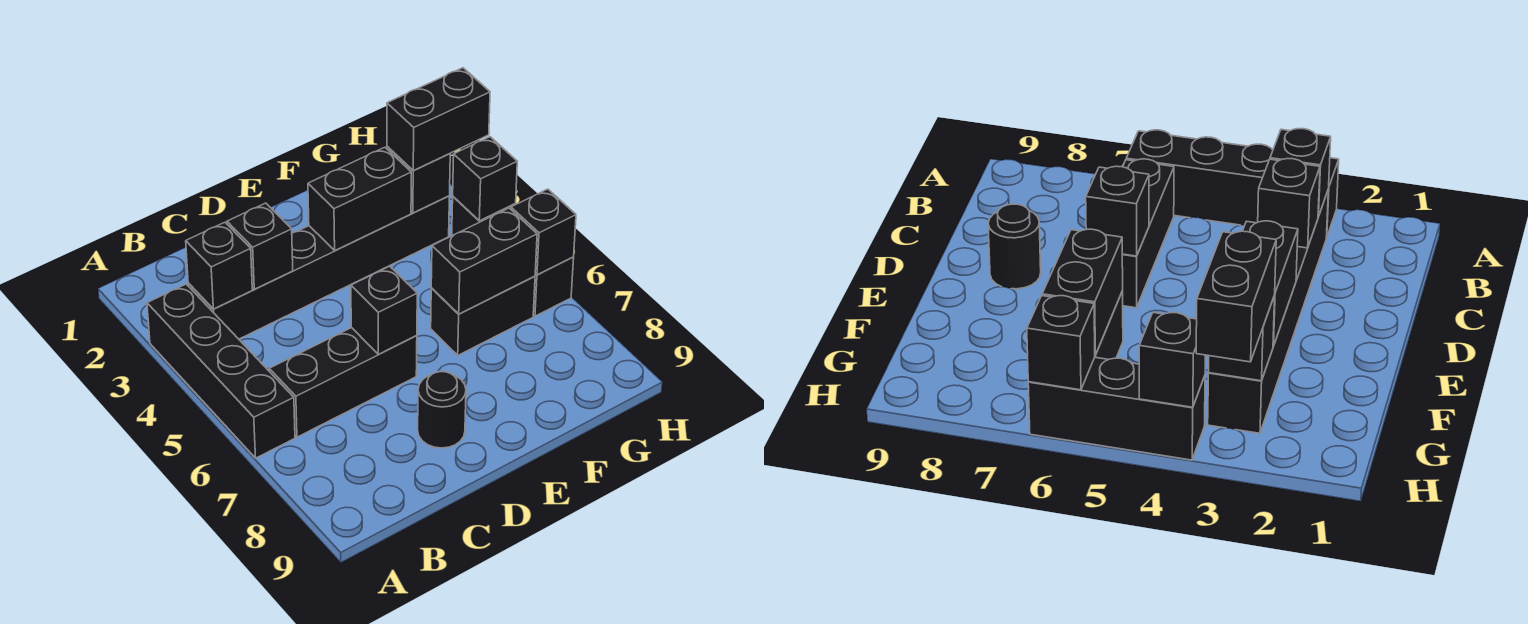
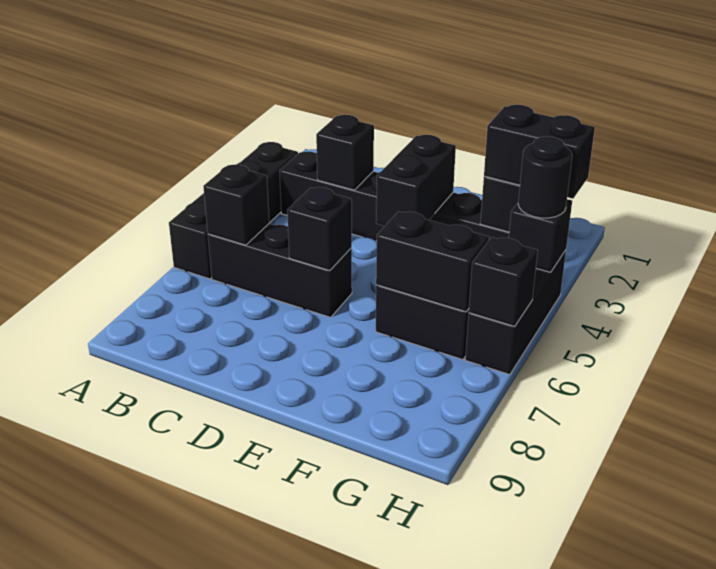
black brick B3 level 2 -> black brick B6 level 2
black round brick D8 level 1 -> black round brick H4 level 3
black brick E3:F3 level 2 -> black brick E3:E4 level 2

